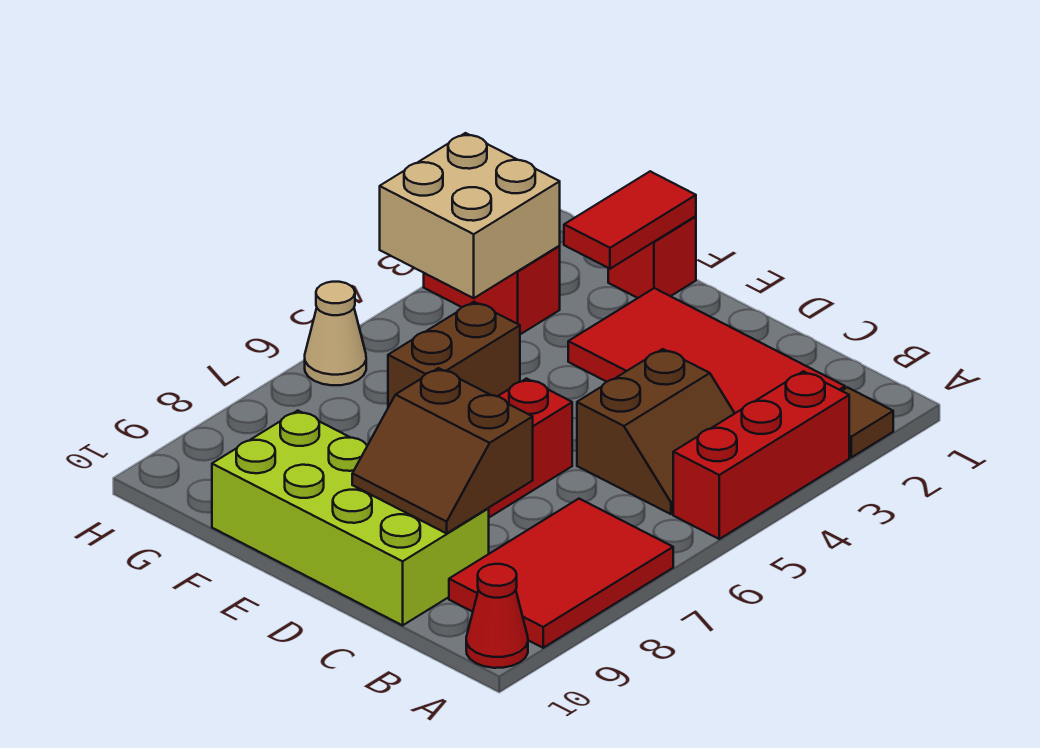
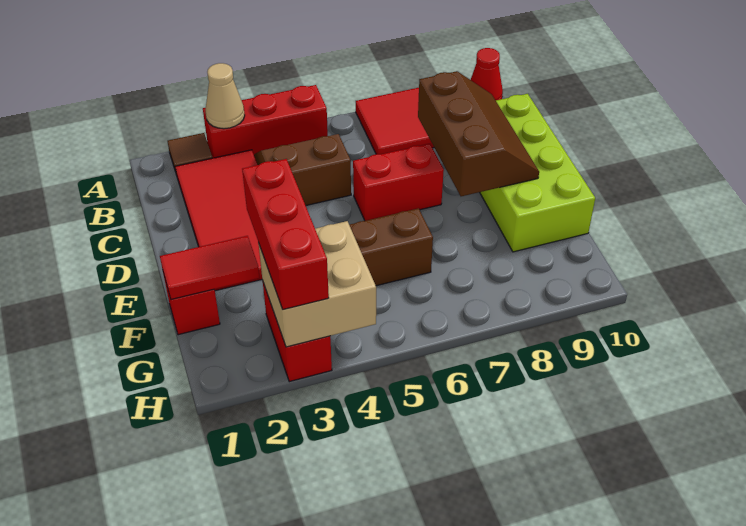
brown slope C8:D9 level 2 top 8 -> brown slope C8:E9 level 2 top 8
none -> red brick F3:H3 level 3
tan cone H6 level 1 -> tan cone A3 level 2

